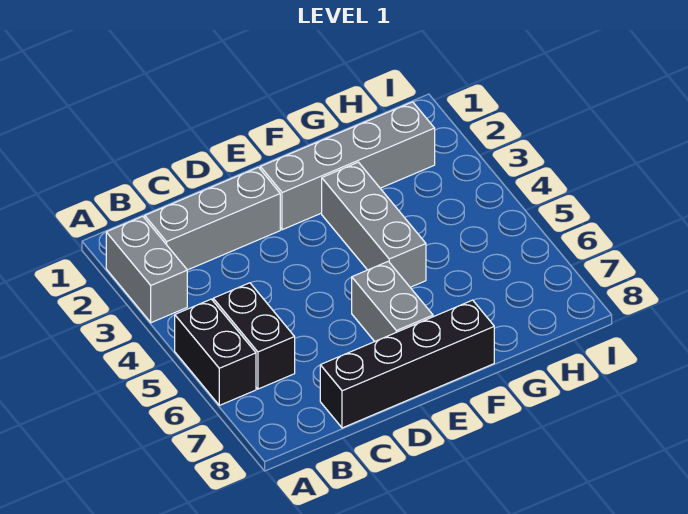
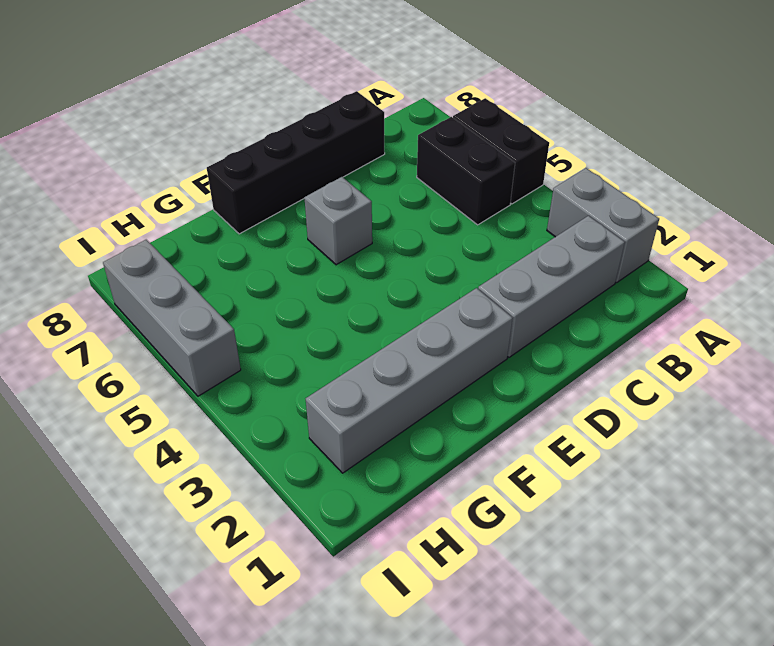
grey brick E6:E7 level 1 -> grey brick E6 level 1
grey brick F3:F5 level 1 -> grey brick I5:I7 level 1

